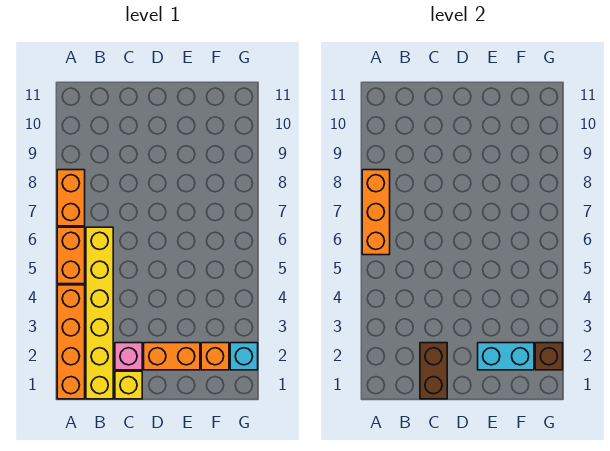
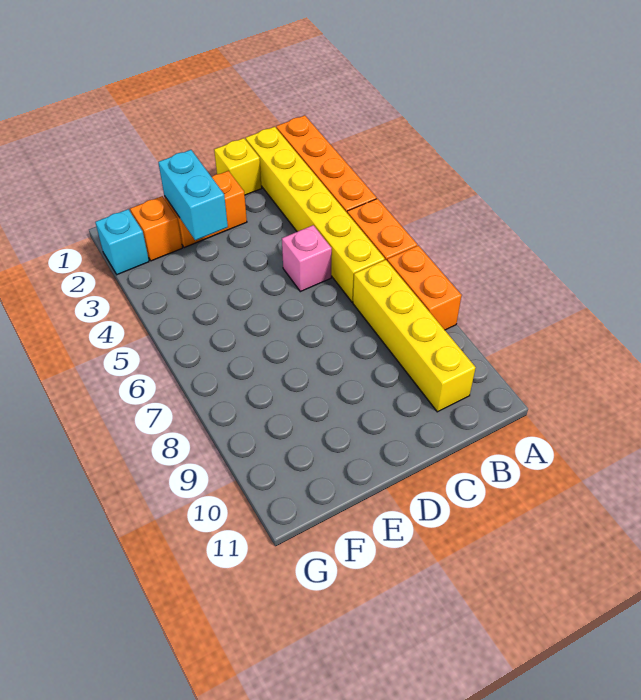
orange brick A6:A8 level 2 -> none
none -> yellow brick B7:B10 level 1
brown brick C1:C2 level 2 -> none
pink brick C2 level 1 -> pink brick C5 level 1
cyan brick E2:F2 level 2 -> cyan brick E2:E3 level 2
brown brick G2 level 2 -> none

